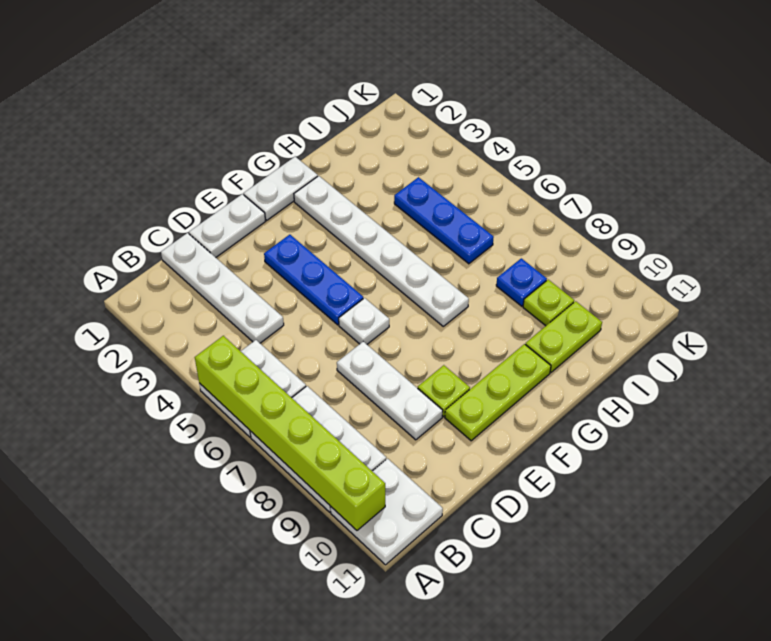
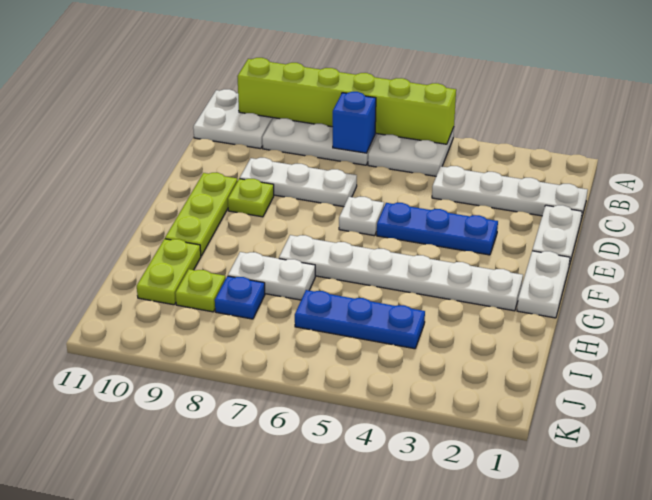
none -> blue brick B7 level 2
none -> white plate H7:H8 level 1

